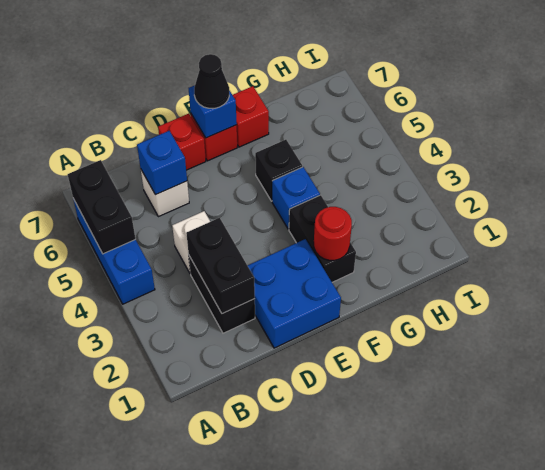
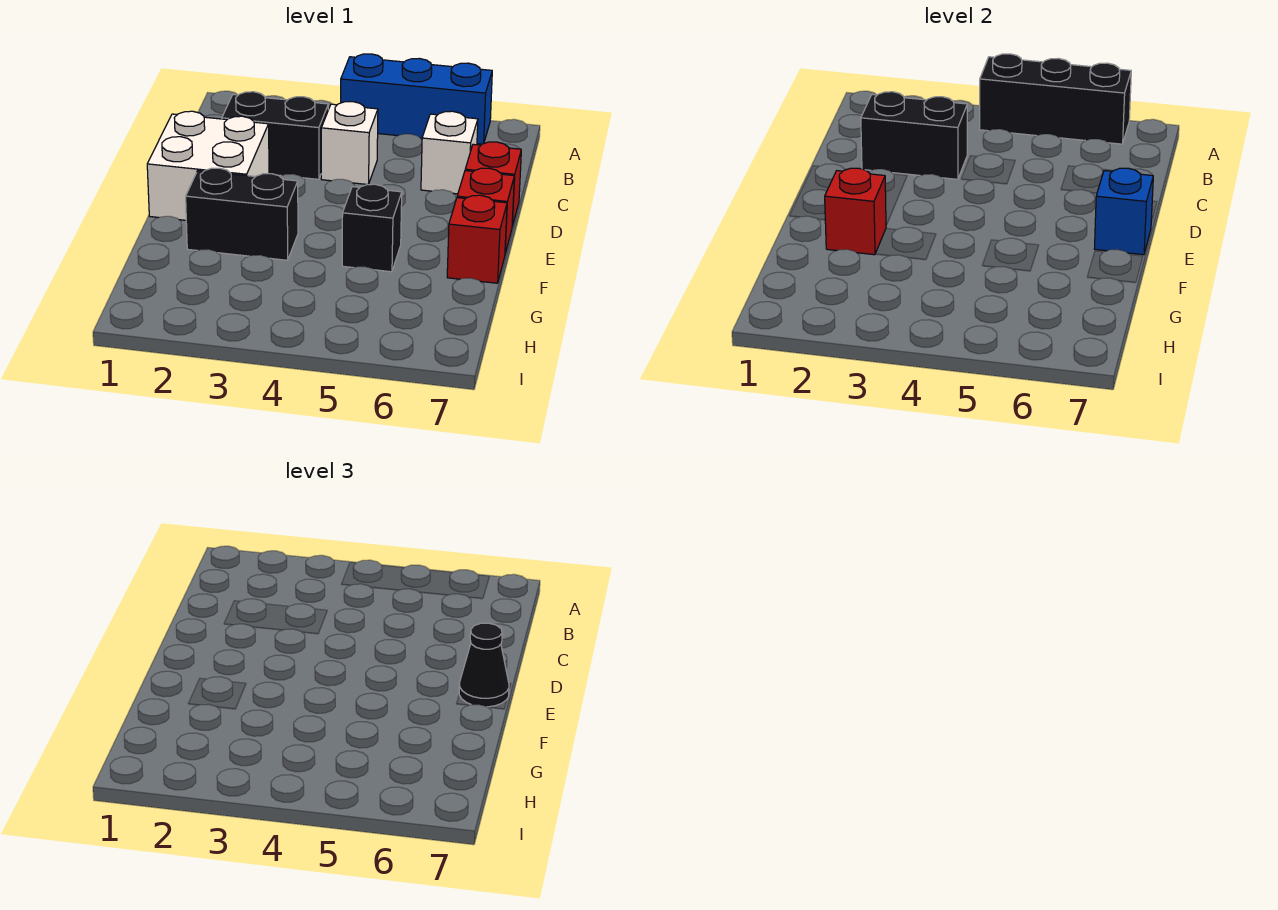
black brick A5:A6 level 2 -> black brick A4:A6 level 2
blue brick C6 level 2 -> none
blue brick D1:E2 level 1 -> white brick D1:E2 level 1
red round brick F2 level 2 -> red brick F2 level 2
blue brick F4 level 1 -> none

